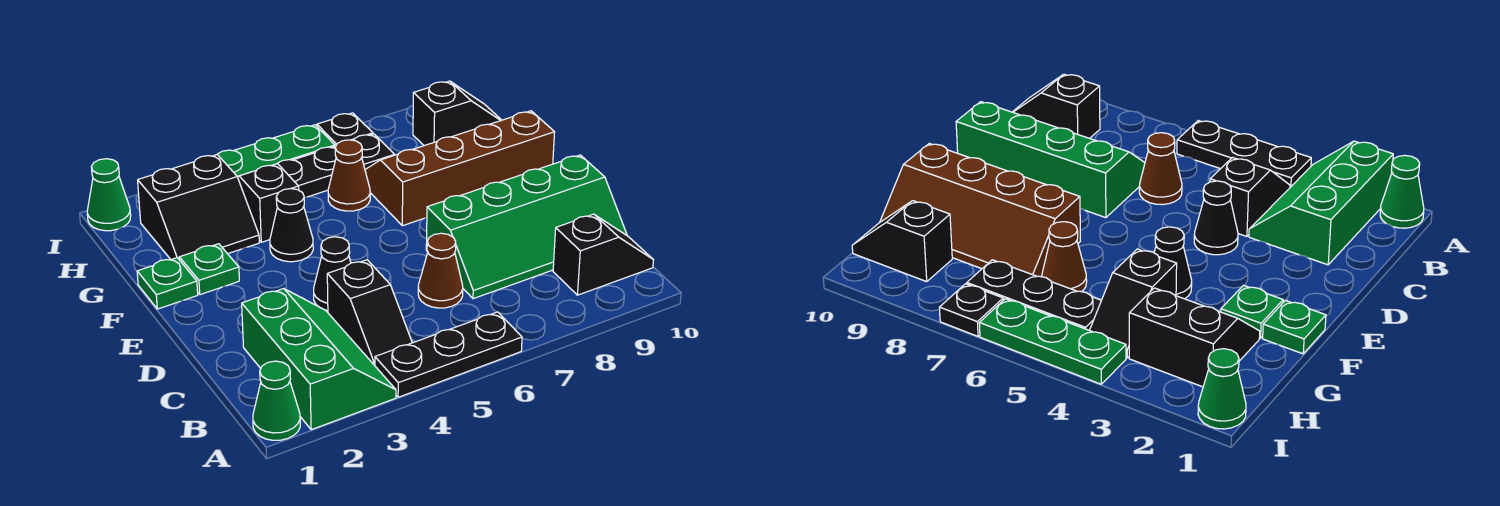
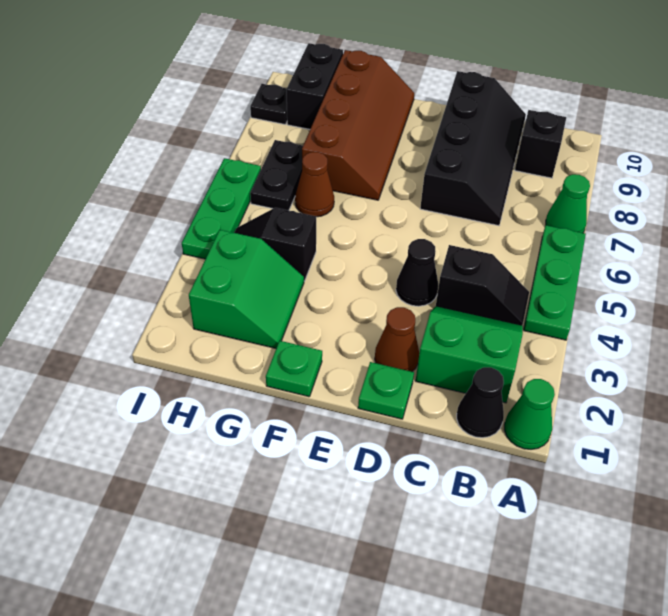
green slope A2:C3 level 1 top 2 -> green slope B2:C3 level 1 top 2
black plate A4:A6 level 1 -> green plate A4:A6 level 1
brown cone C6 level 1 -> brown cone D2 level 1
green slope C7:D10 level 1 top D -> black slope C7:D10 level 1 top D
green plate F2 level 1 -> green plate D1 level 1
black cone F4 level 1 -> black cone B1 level 1
brown slope F7:G10 level 1 top F -> brown slope F7:G10 level 1 top G
black slope G2:H3 level 1 top H -> green slope G2:H3 level 1 top H
black plate H5:H7 level 1 -> black plate H6:H7 level 1
black slope H9:H10 level 1 top 9 -> black brick H9:H10 level 1
green cone I1 level 1 -> green cone A7 level 1
black plate I7 level 1 -> black plate I9 level 1

